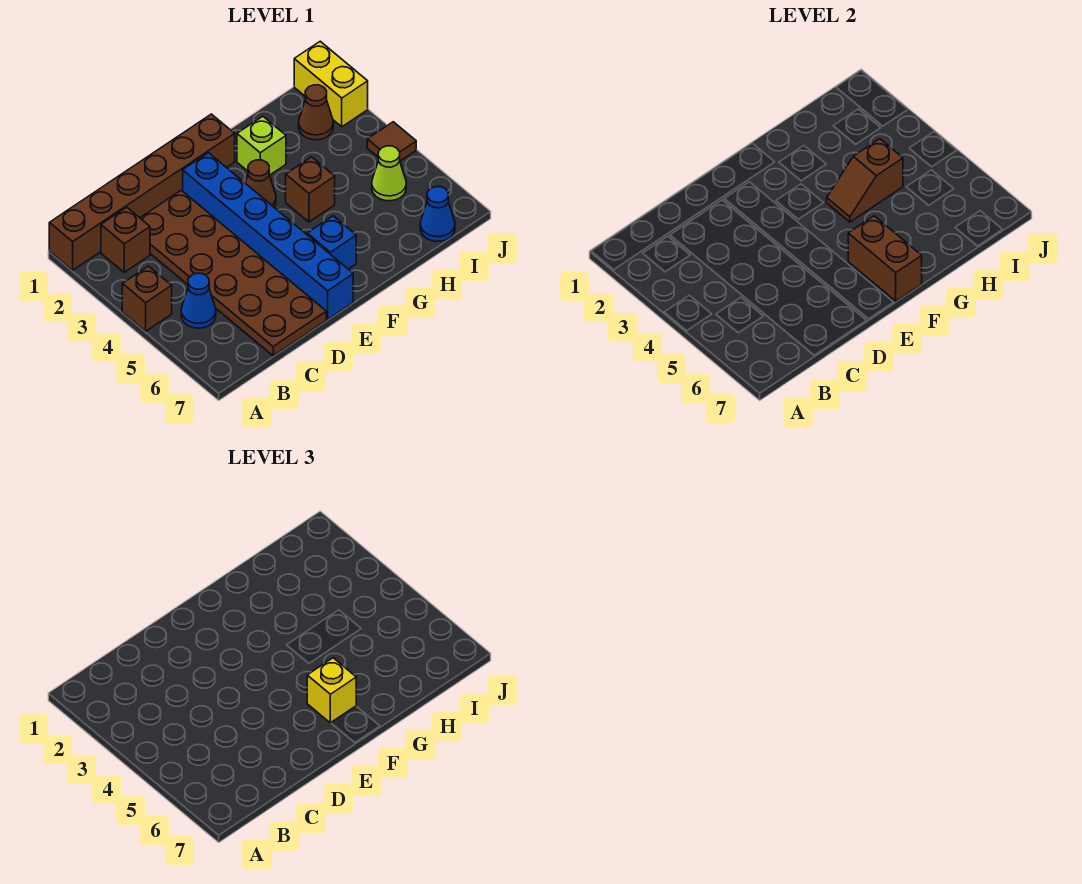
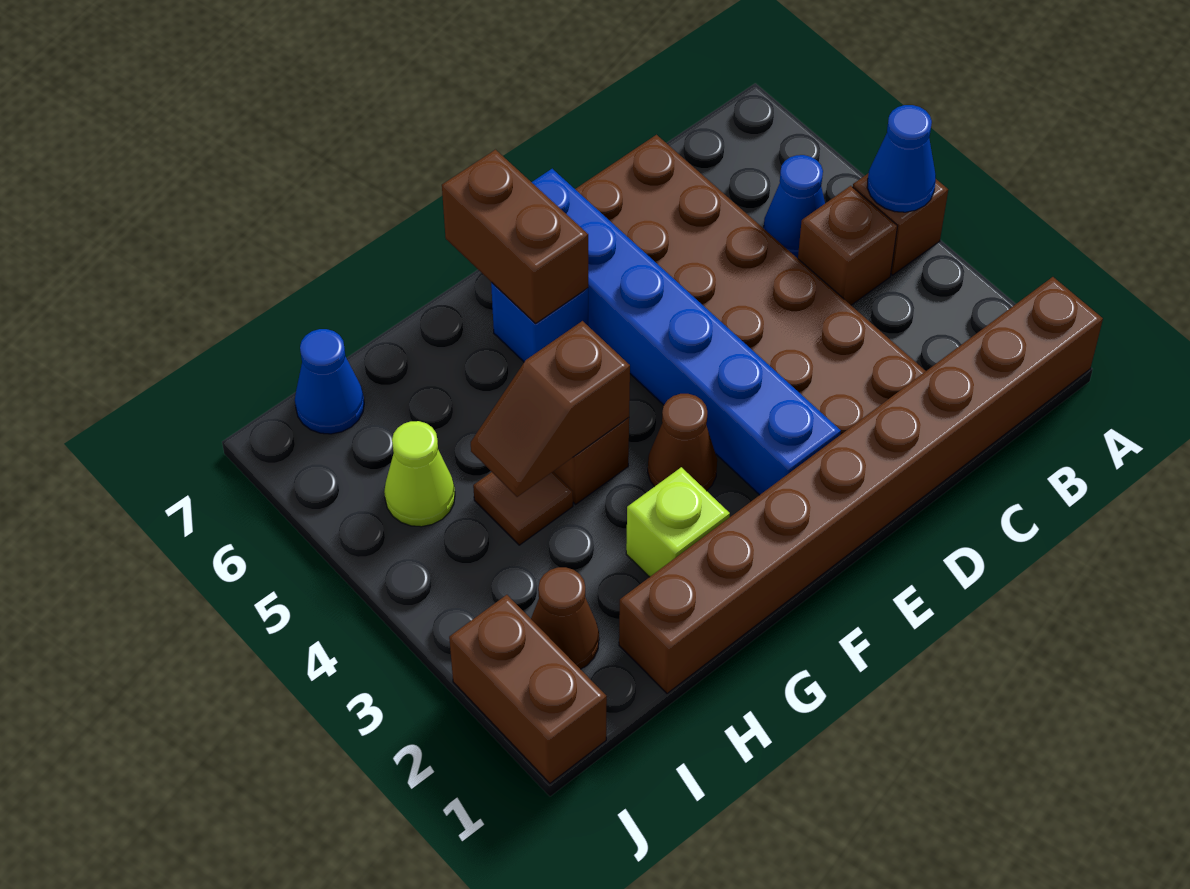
brown brick A1:F1 level 1 -> brown brick A1:H1 level 1
none -> blue cone A4 level 2
brown brick B2 level 1 -> brown brick B4 level 1
yellow brick F6 level 3 -> none
brown slope G4:H4 level 2 top H -> brown slope G4:H4 level 2 top G
yellow brick J1:J2 level 1 -> brown brick J1:J2 level 1
brown tile J4 level 1 -> brown tile H4 level 1

